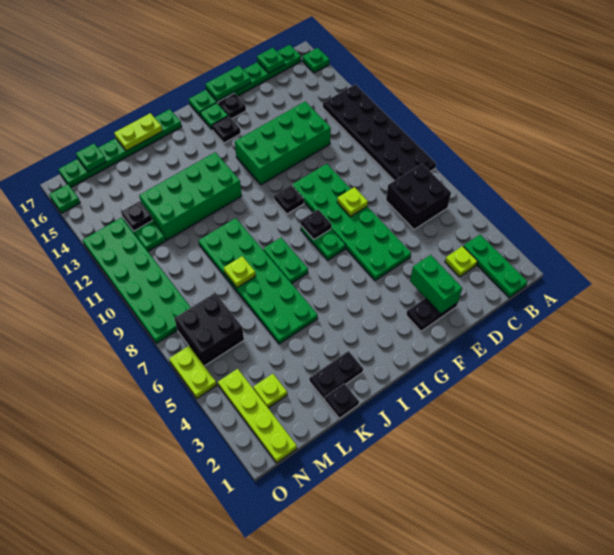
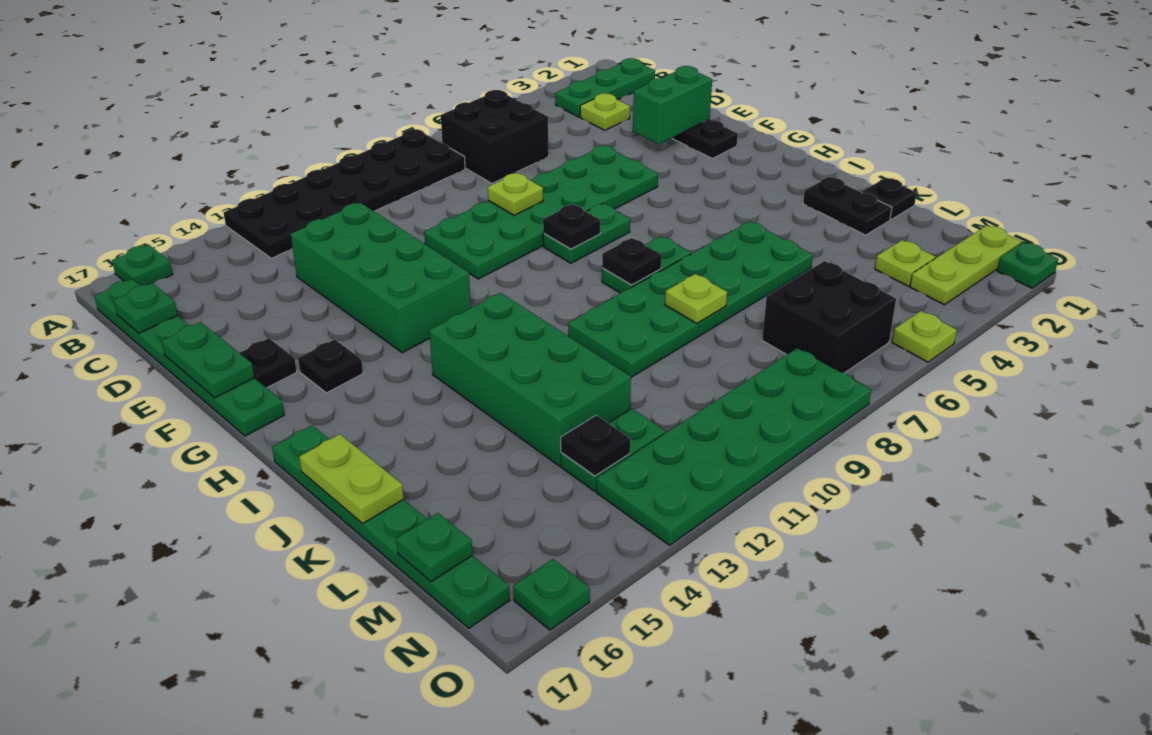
black plate G10 level 1 -> black plate I8 level 2
green plate G16 level 1 -> green plate O1 level 1
lime plate N1:N4 level 1 -> lime plate N1:N3 level 1
lime plate O5:O6 level 1 -> lime plate O5 level 1

